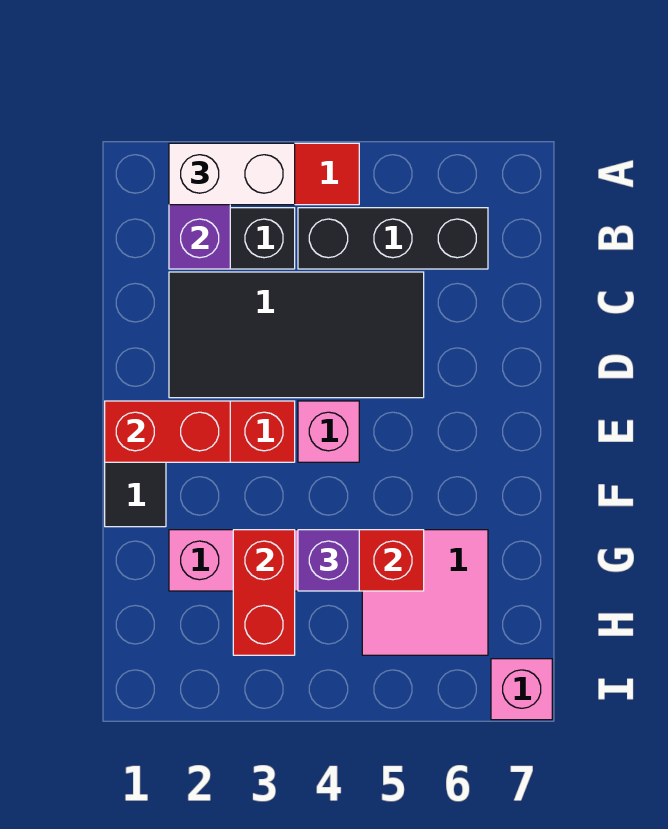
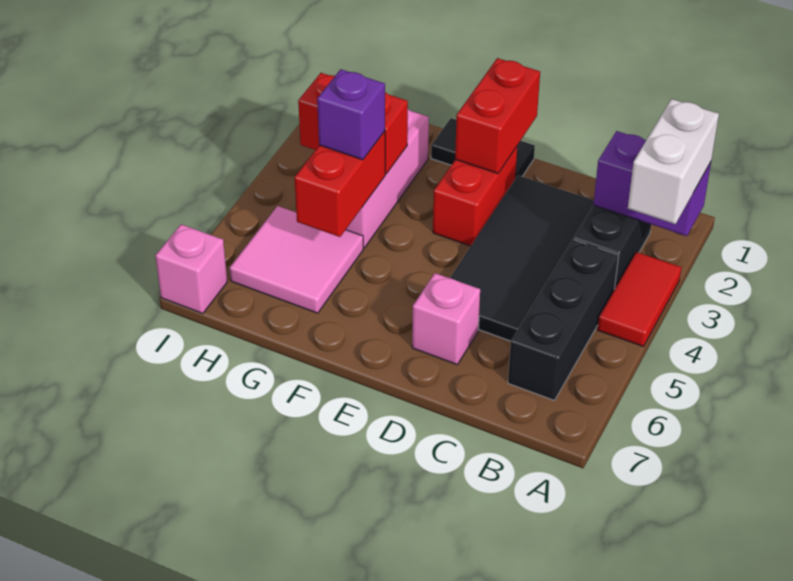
pink brick E4 level 1 -> pink brick D6 level 1

